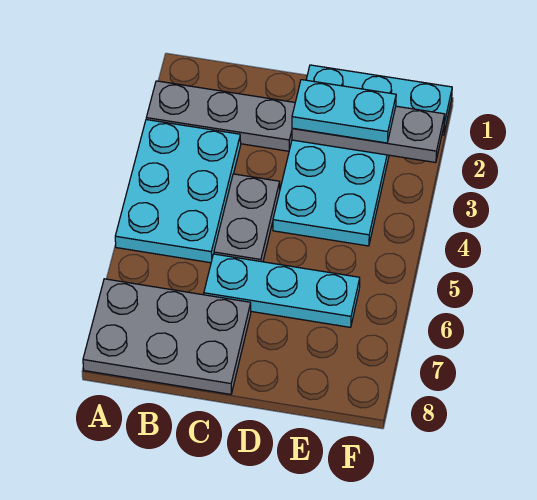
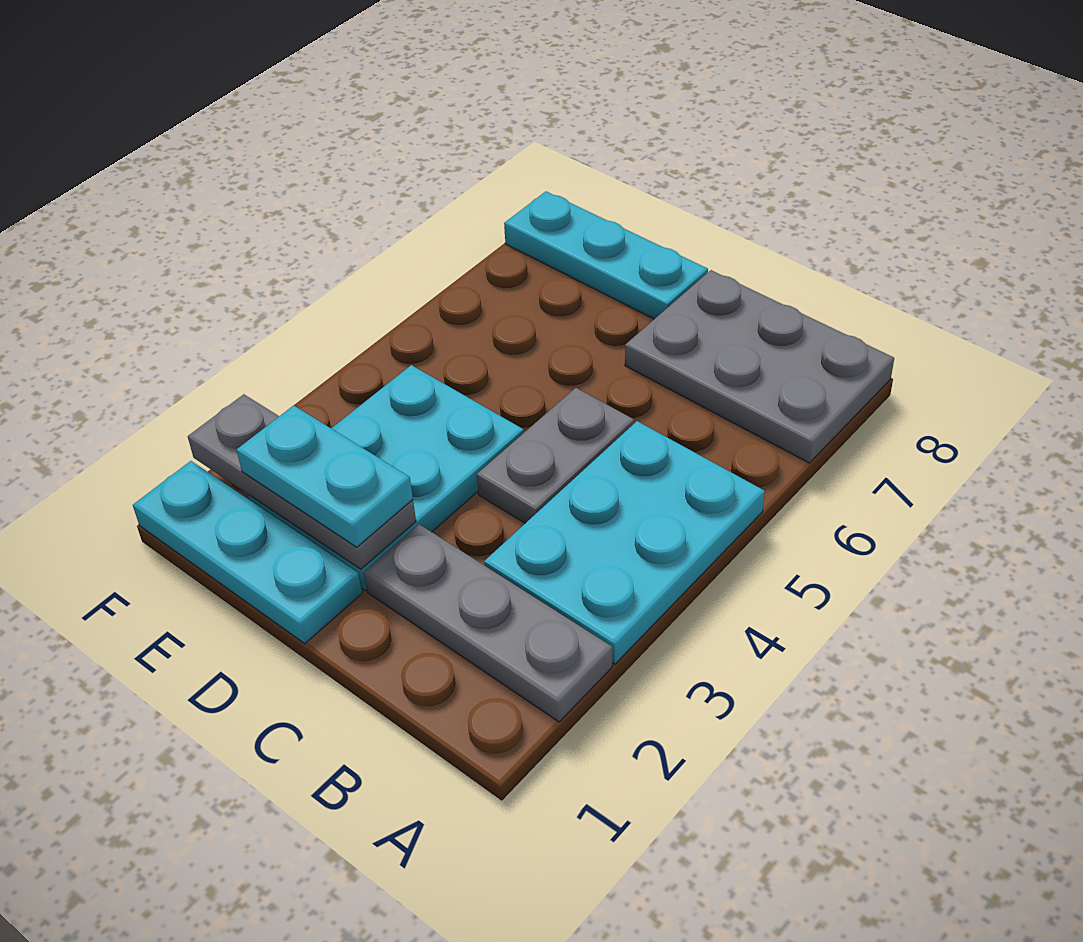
cyan plate C6:E6 level 1 -> cyan plate D8:F8 level 1

